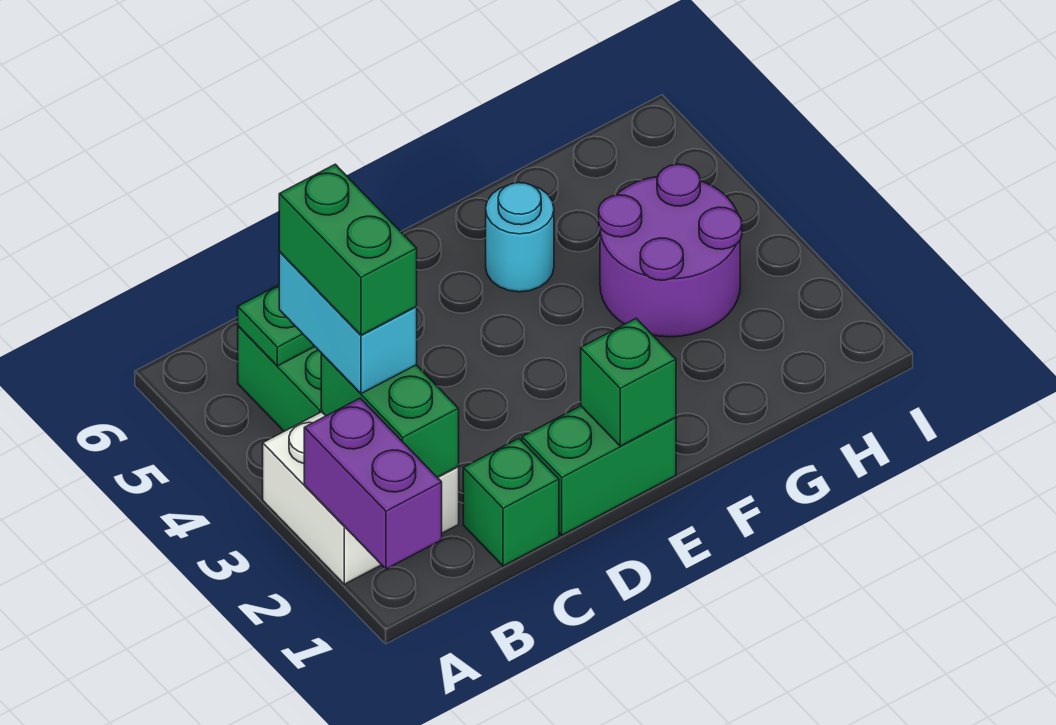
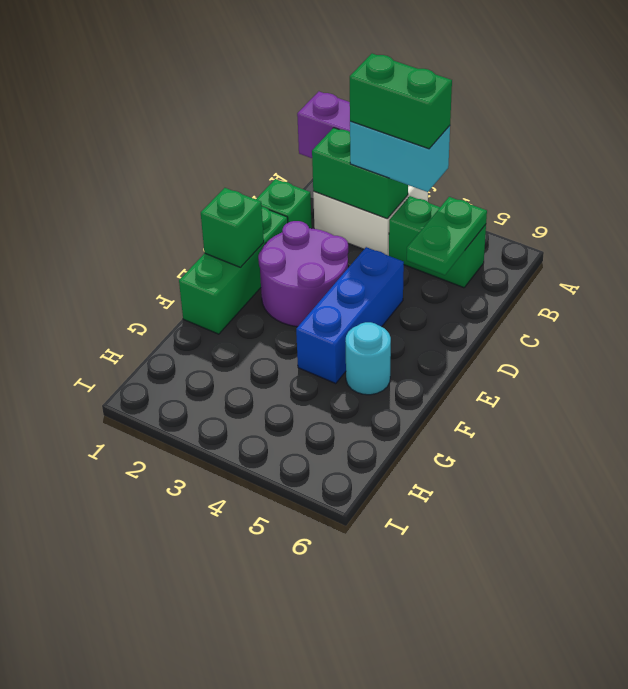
green brick D1:E1 level 1 -> green brick D1:F1 level 1
none -> blue brick D4:F4 level 1
purple round brick G3:H4 level 1 -> purple round brick D2:E3 level 1

